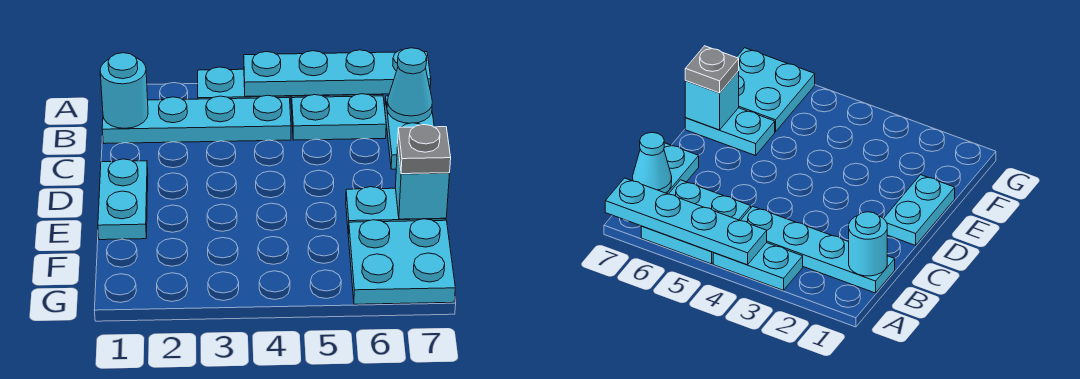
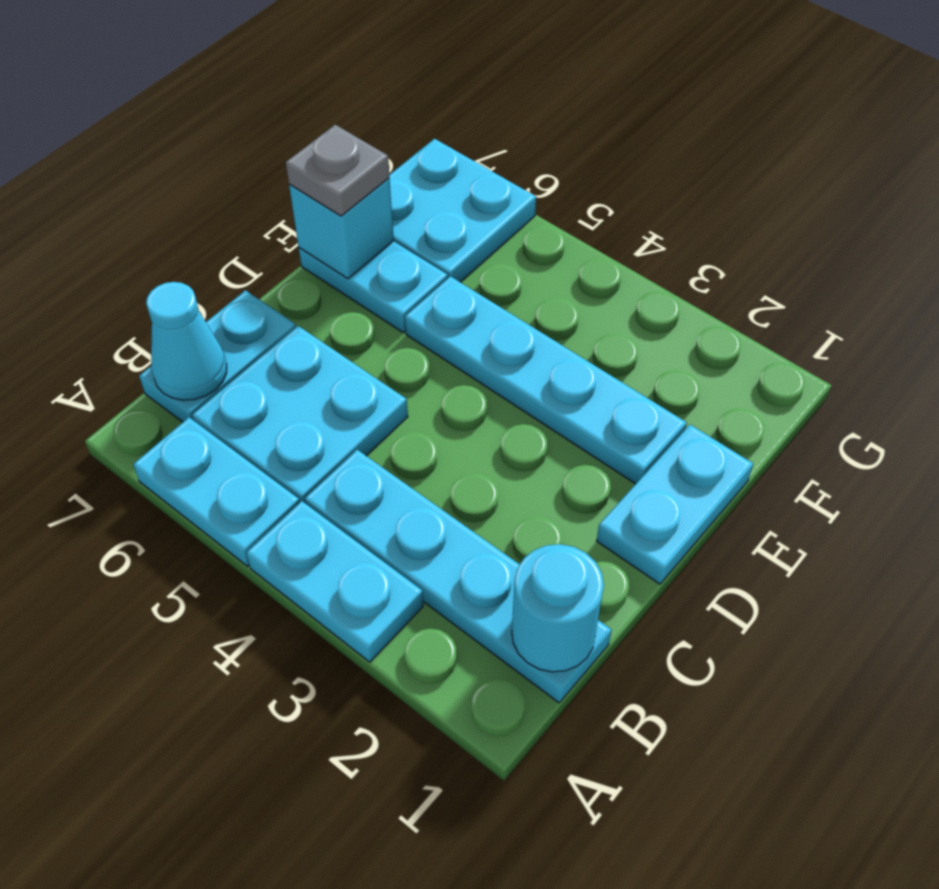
cyan plate A4:A7 level 2 -> cyan plate E2:E5 level 1
cyan plate B5:B6 level 1 -> cyan plate B5:C6 level 1

